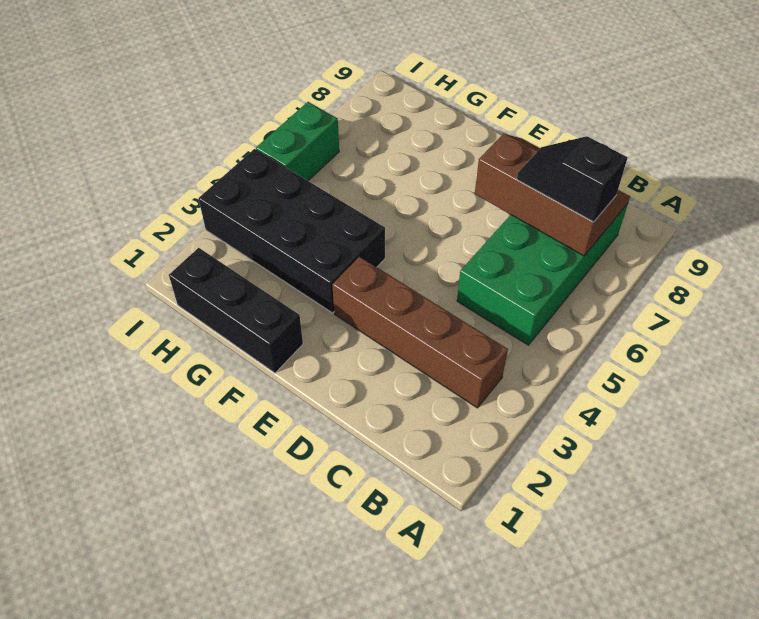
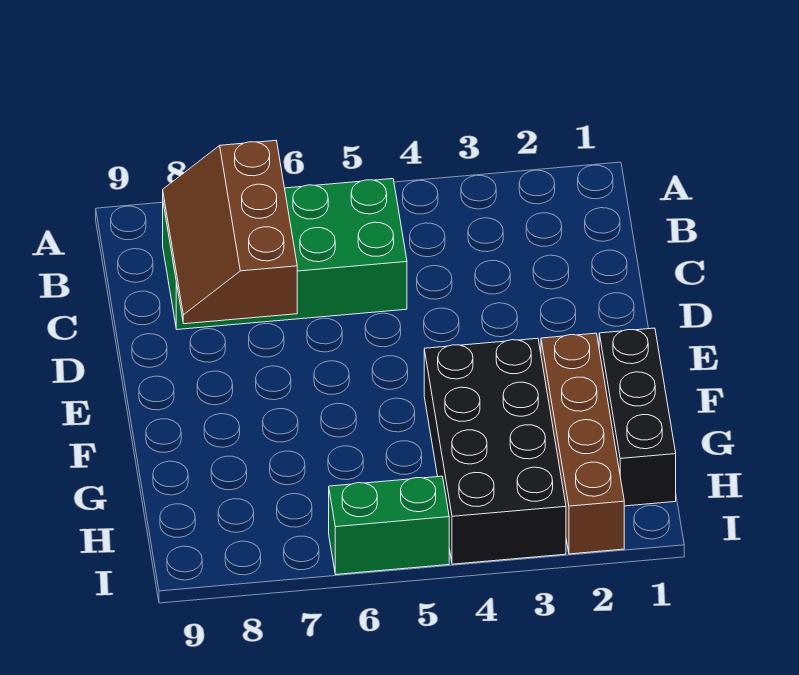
brown brick B3:E3 level 1 -> brown brick F2:I2 level 1
black slope B7:C7 level 3 top B -> none

